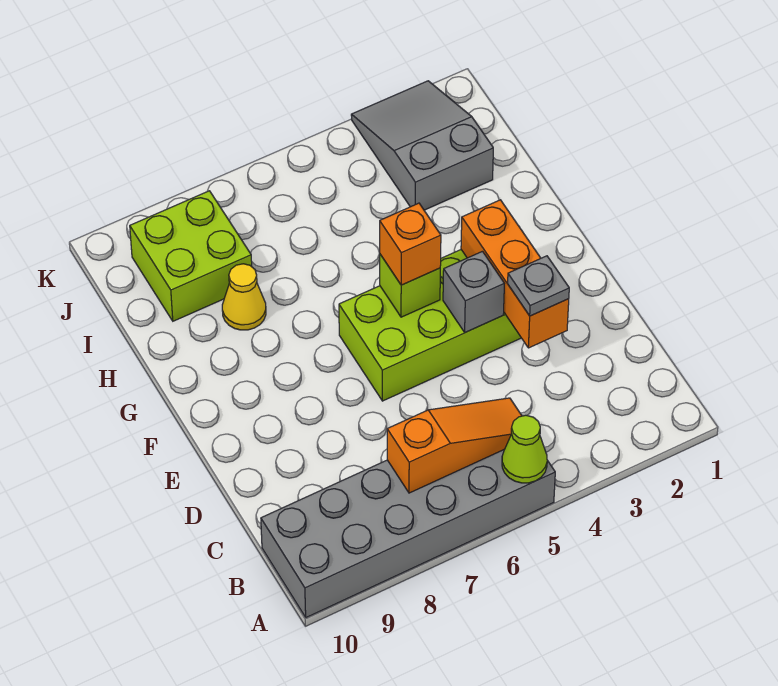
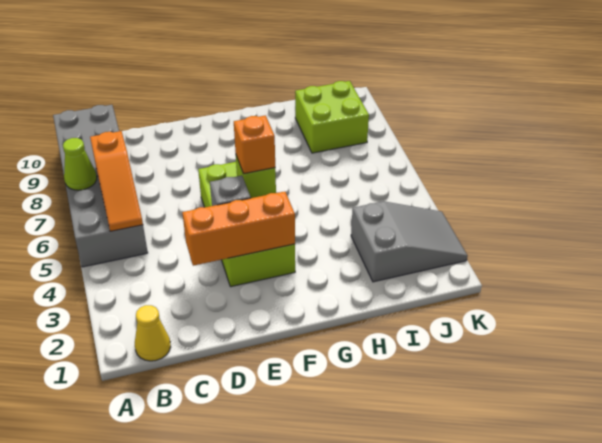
lime cone A5 level 2 -> lime cone A7 level 2
grey plate D3 level 3 -> none
yellow cone H8 level 1 -> yellow cone B1 level 1

